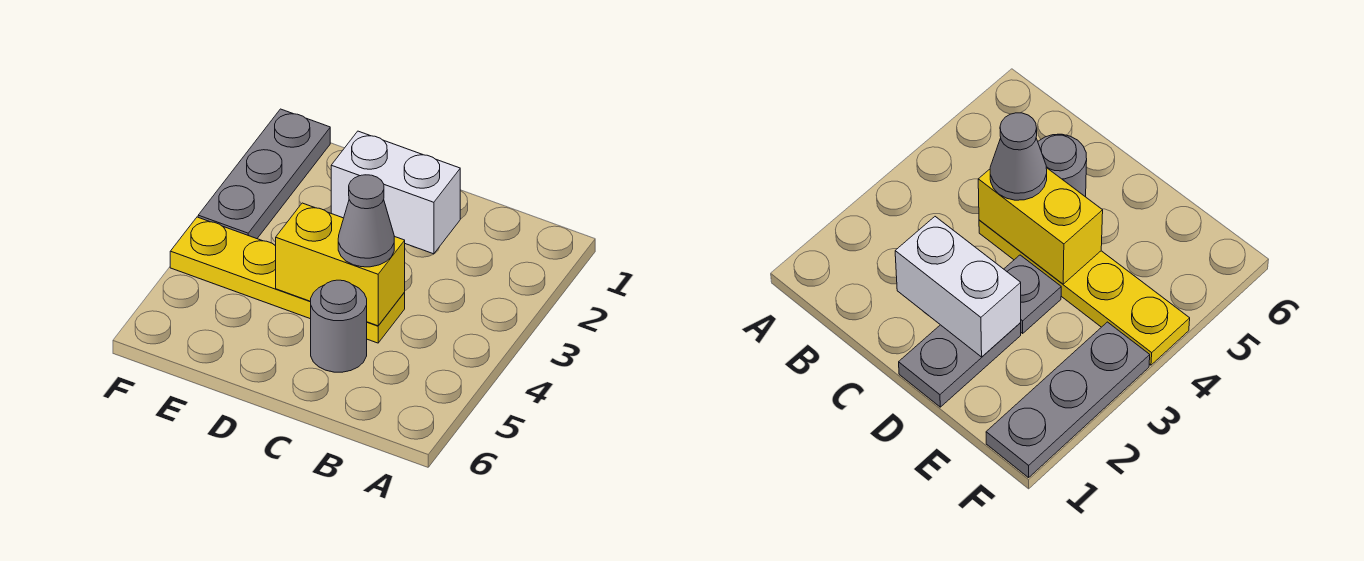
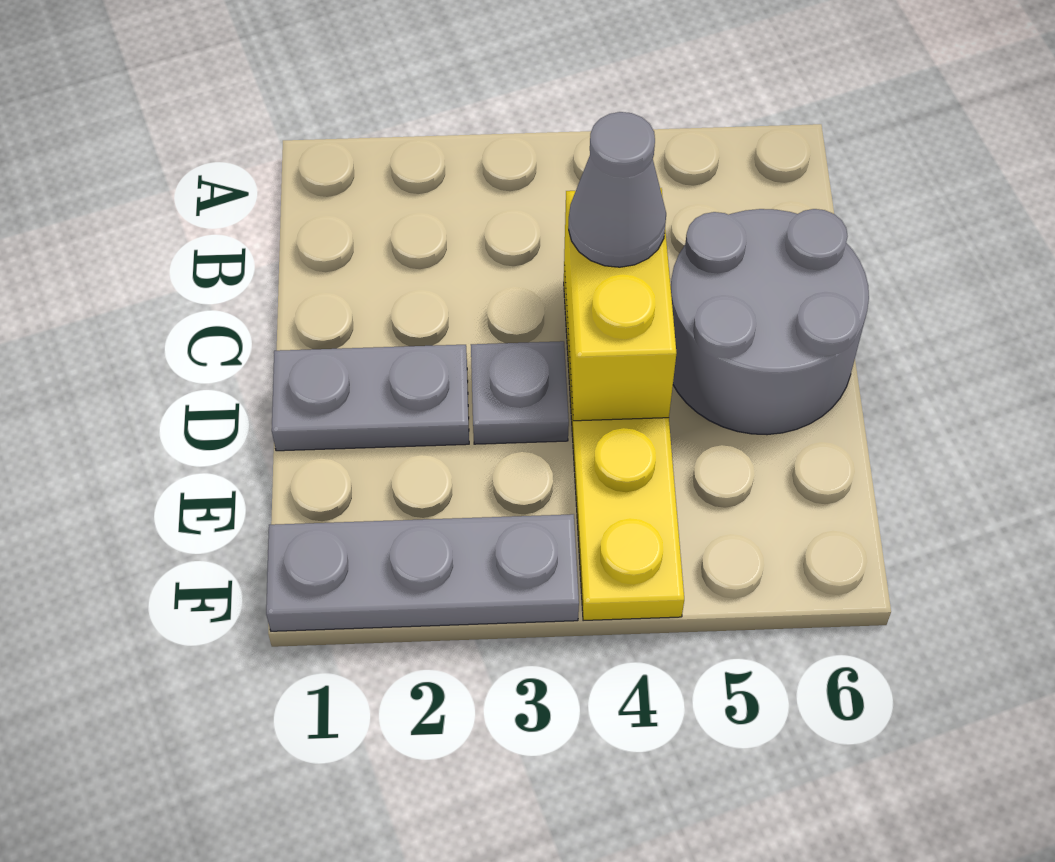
white brick C2:D2 level 2 -> none
grey round brick C5 level 1 -> grey round brick C5:D6 level 1

